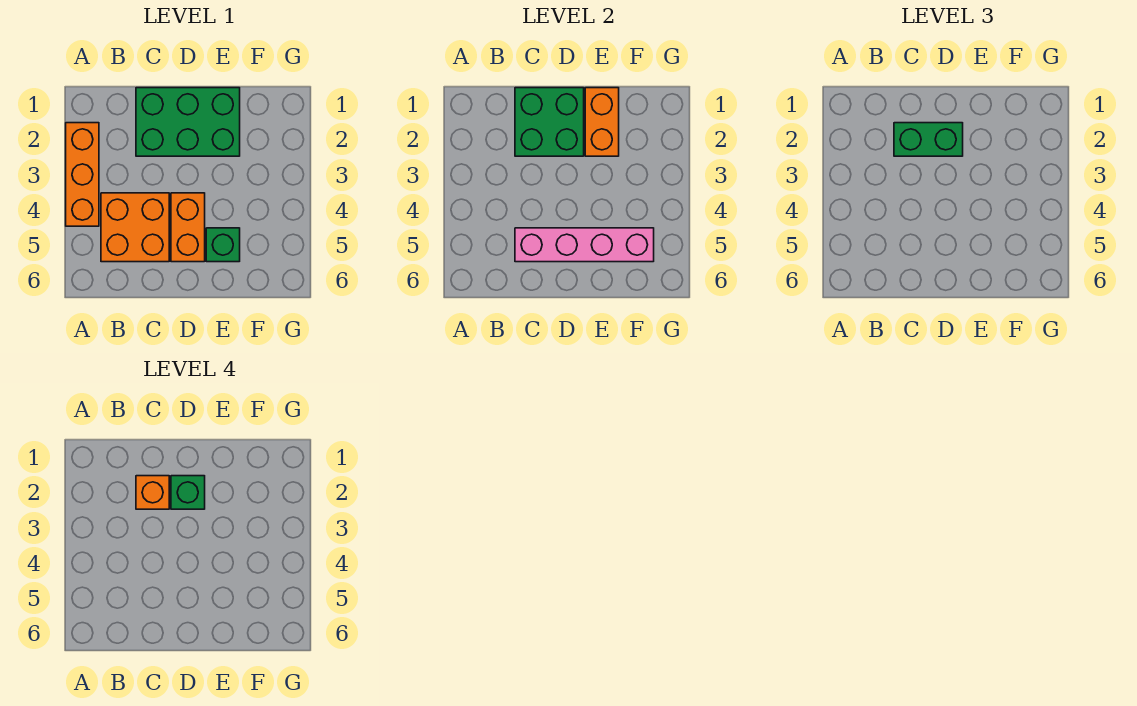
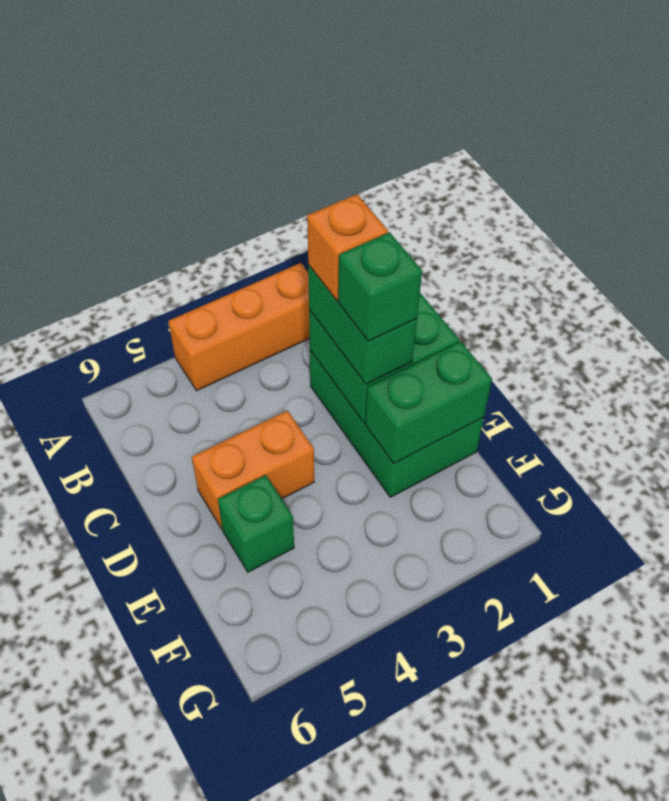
orange brick B4:C5 level 1 -> none
pink brick C5:F5 level 2 -> none
orange brick E1:E2 level 2 -> green brick E1:E2 level 2

